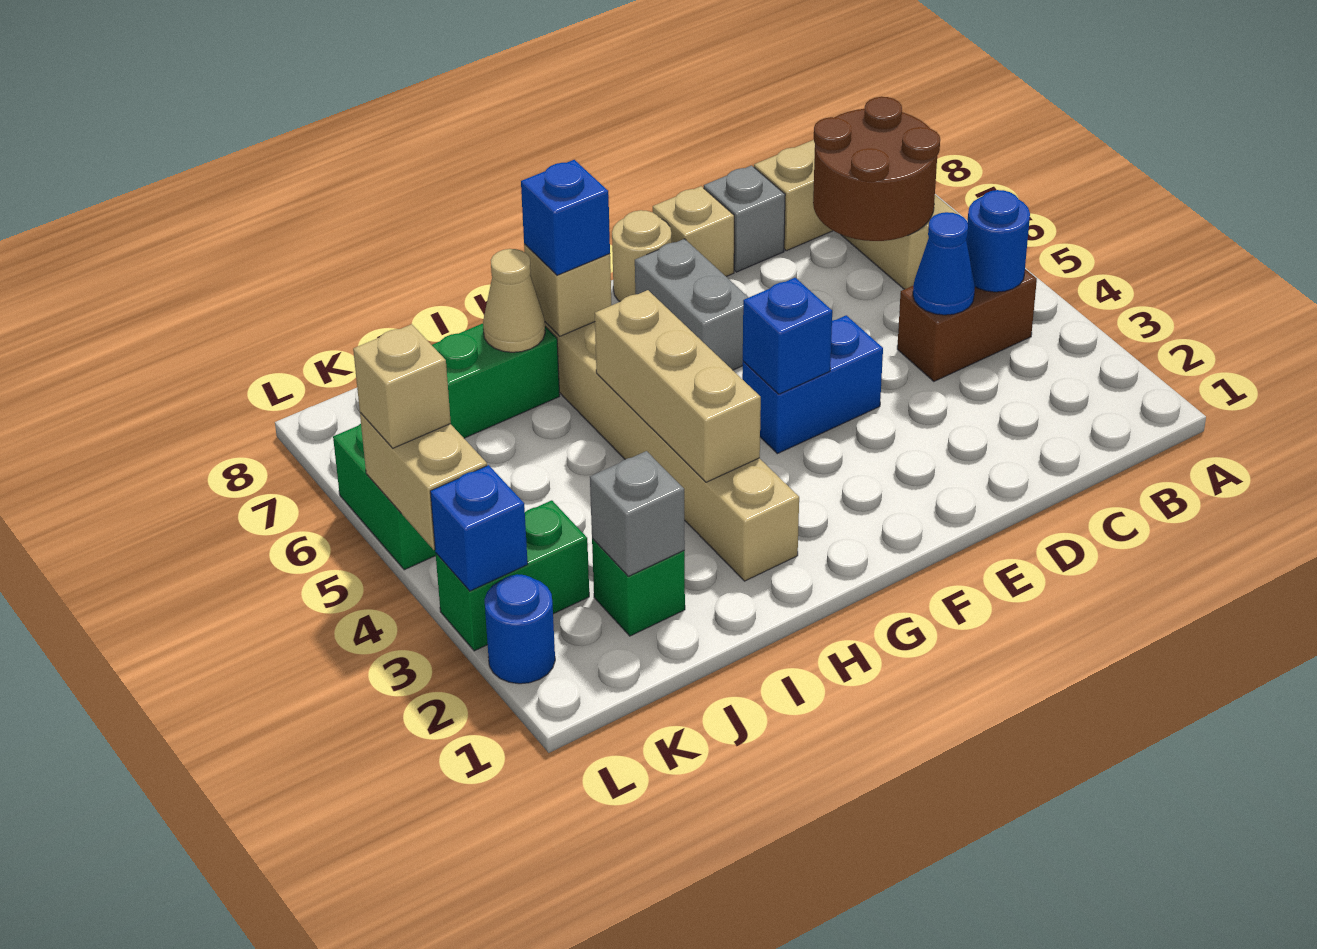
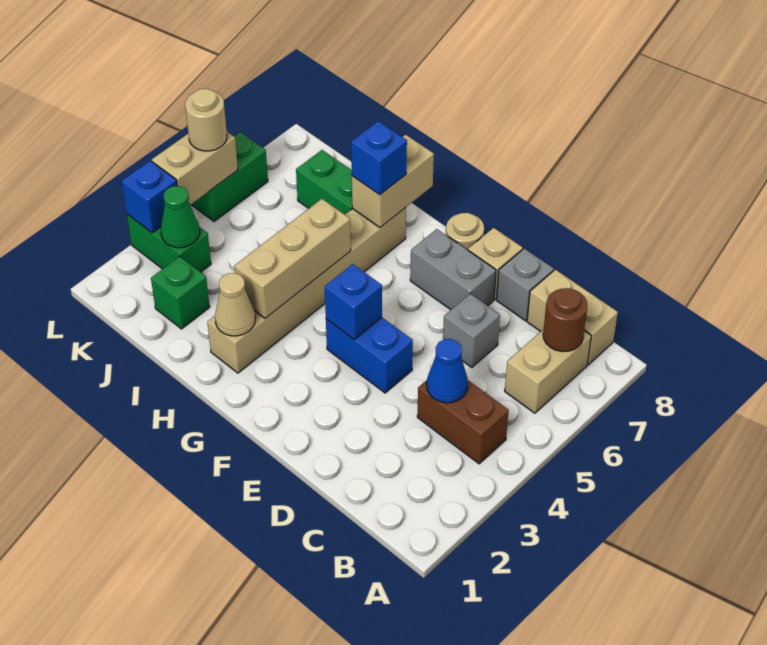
blue round brick B4 level 2 -> none
brown round brick B6:C7 level 2 -> brown round brick B7 level 2
grey brick F6:F7 level 1 -> grey brick E7:F7 level 1
tan brick H7 level 2 -> tan brick H7:H8 level 2
tan cone I7 level 2 -> tan cone H2 level 2
grey brick J2 level 2 -> grey brick D6 level 1
none -> green cone K3 level 2
blue round brick L2 level 1 -> none
tan brick L5 level 3 -> tan round brick L5 level 3

